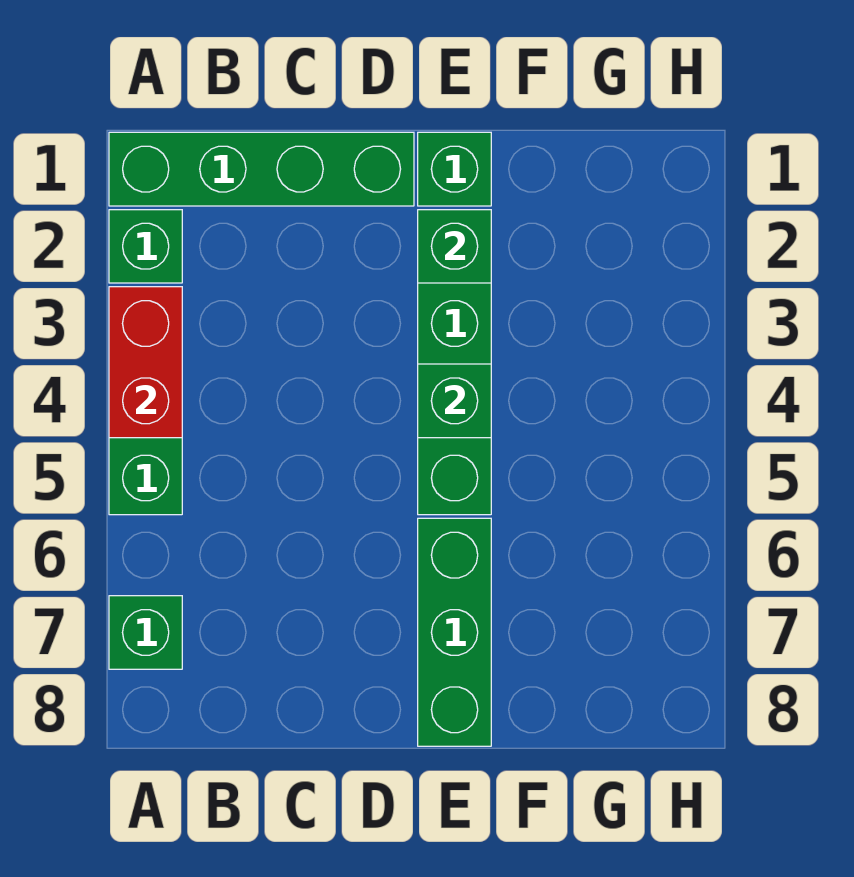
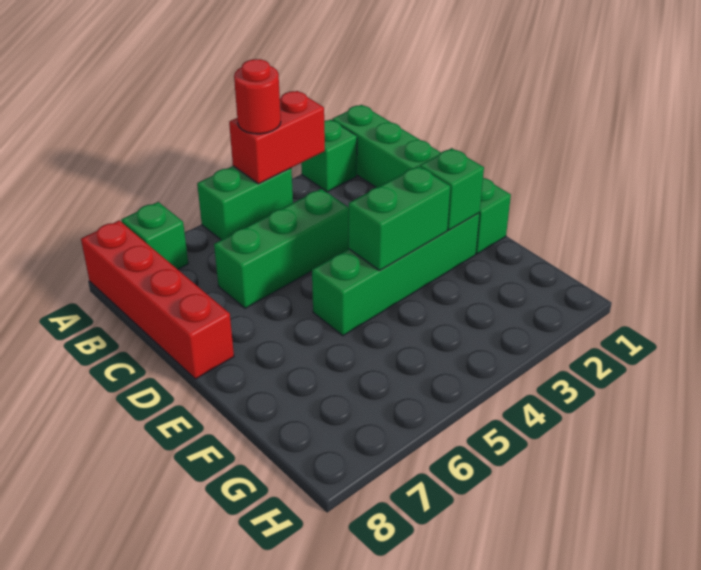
none -> red round brick A4 level 3
none -> red brick A8:D8 level 1
green brick E4 level 2 -> green brick E3:E4 level 2
green brick E6:E8 level 1 -> green brick C4:C6 level 1

